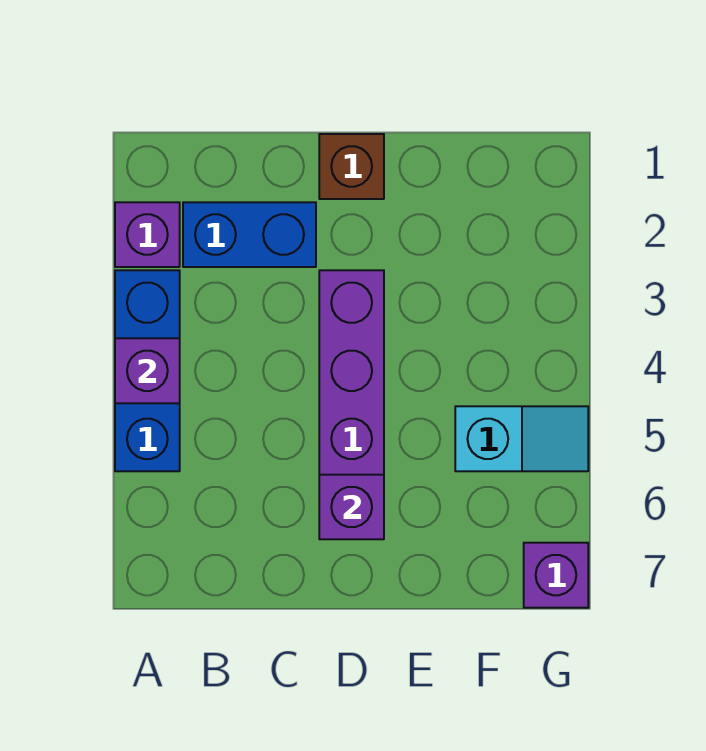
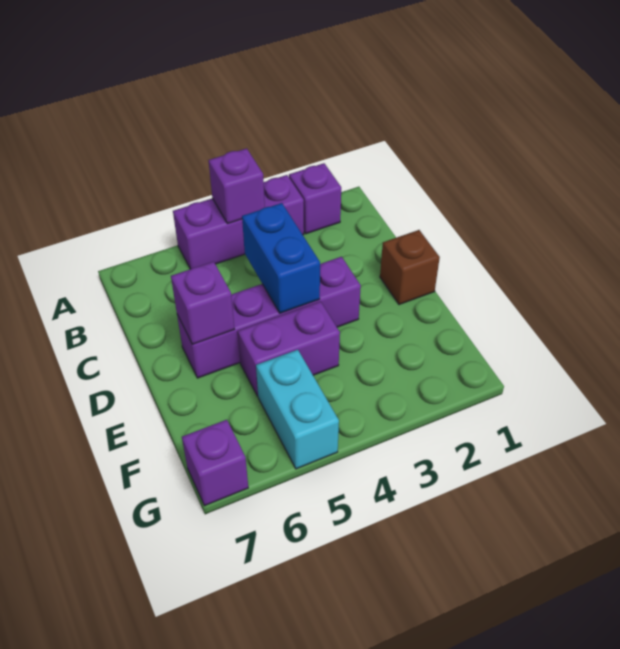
blue brick A3:A5 level 1 -> purple brick A3:A5 level 1
blue brick B2:C2 level 1 -> blue brick C4:D4 level 2
none -> purple brick E4:E5 level 1
cyan slope F5:G5 level 1 top F -> cyan brick F5:G5 level 1

